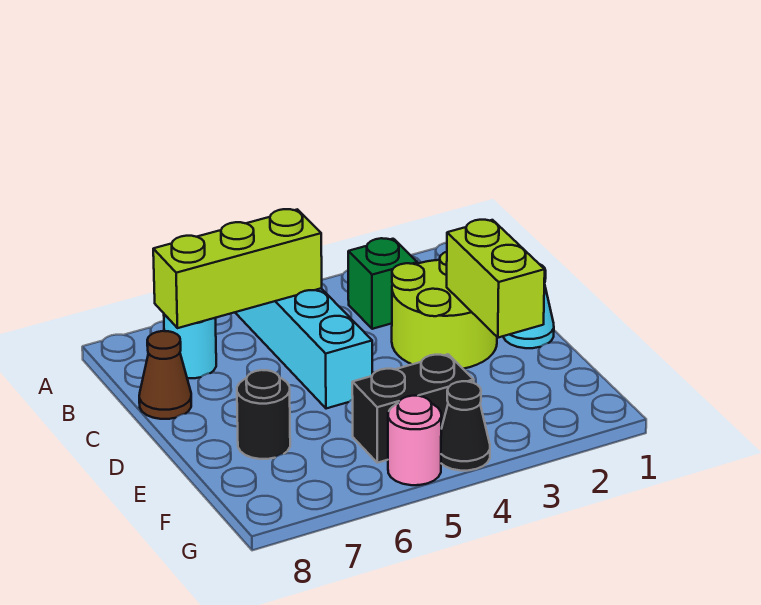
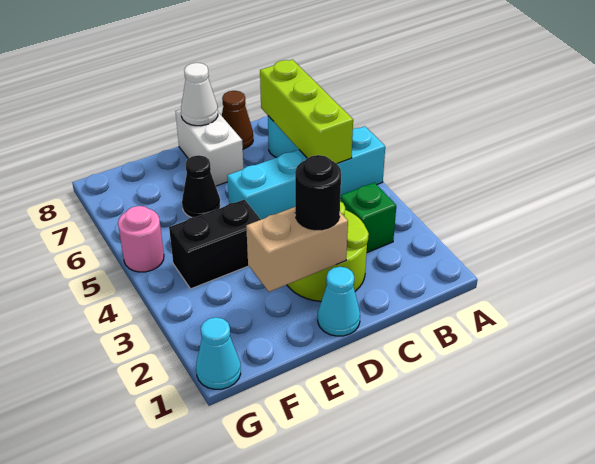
lime brick D2:E2 level 2 -> tan brick D2:E2 level 2
none -> white brick D7:D8 level 1
none -> white cone D8 level 2
black round brick E7 level 1 -> black round brick D2 level 3
black brick F4:F5 level 1 -> black brick E4:F4 level 1
none -> cyan cone G1 level 1
black cone G4 level 1 -> black cone E6 level 1

